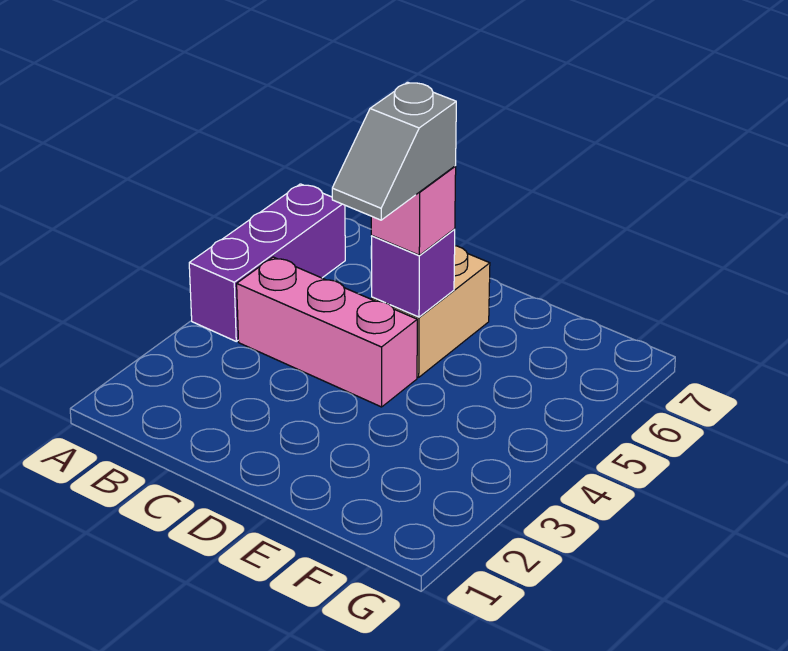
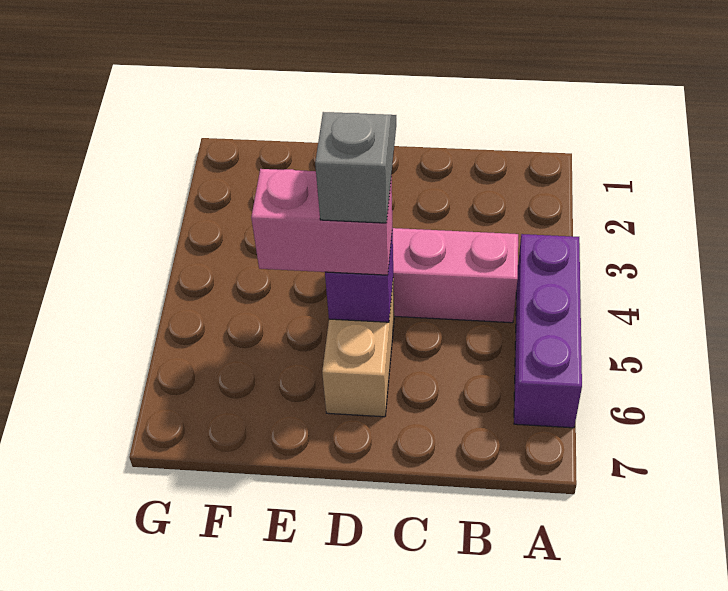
pink brick D5 level 3 -> pink brick D5:E5 level 3

